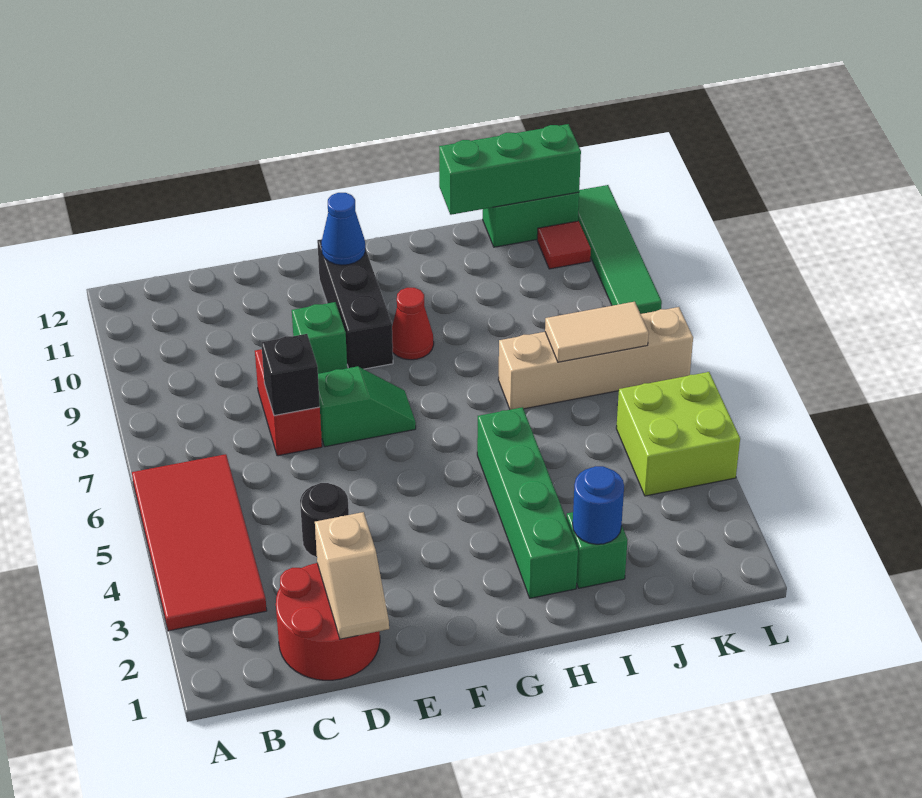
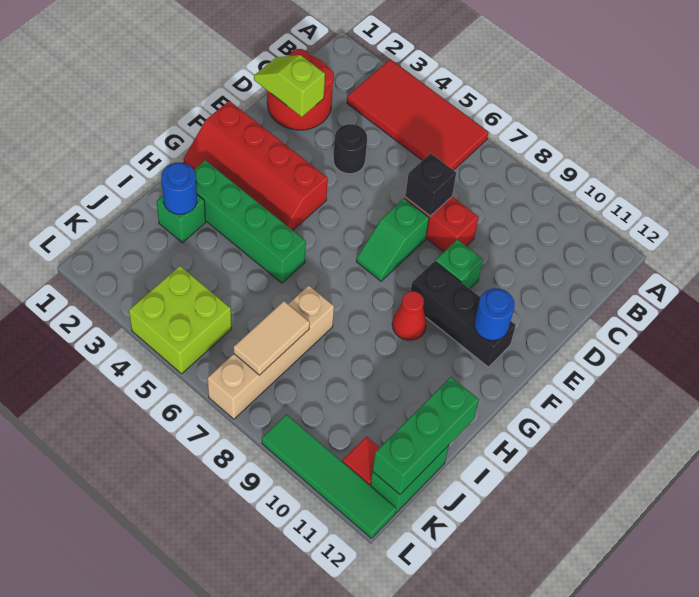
tan slope D1:D2 level 2 top 2 -> lime slope D1:D2 level 2 top 2
none -> red slope F1:G4 level 1 top F
blue cone F11 level 2 -> blue round brick F11 level 2

